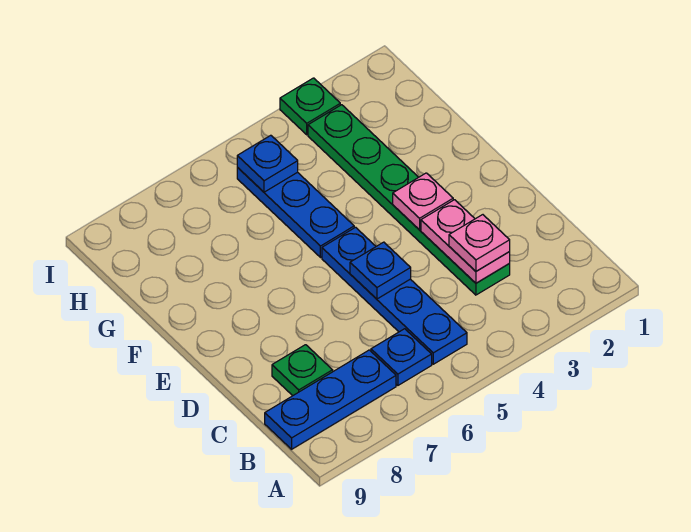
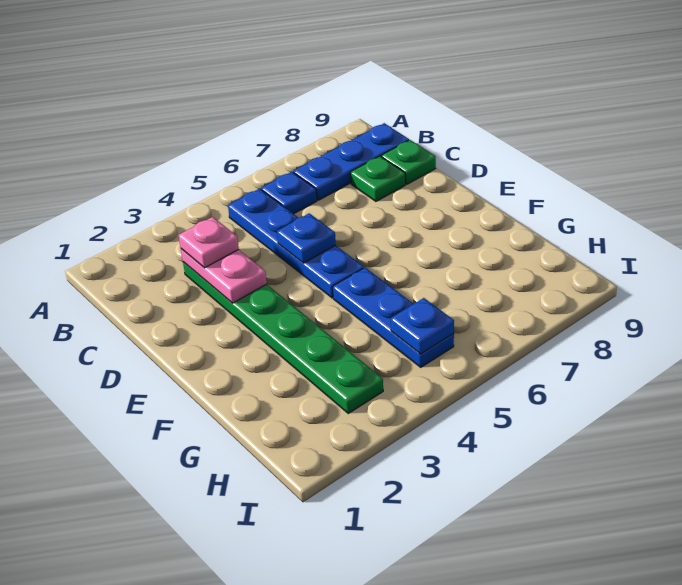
pink plate E3 level 2 -> none
green plate I3 level 1 -> green plate C9 level 1

